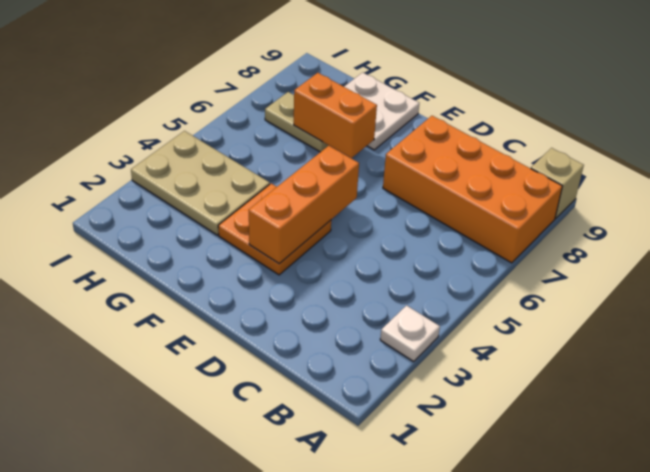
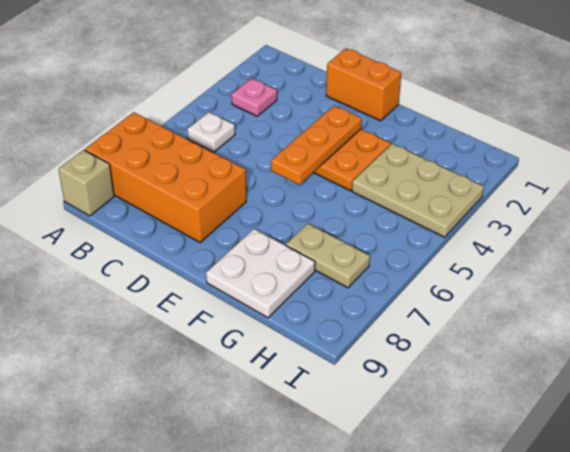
white plate A3 level 1 -> white plate B5 level 1
none -> pink plate B3 level 1
orange brick E3:E5 level 2 -> orange plate E3:E5 level 2
orange brick F7:G7 level 2 -> orange brick D1:E1 level 1

